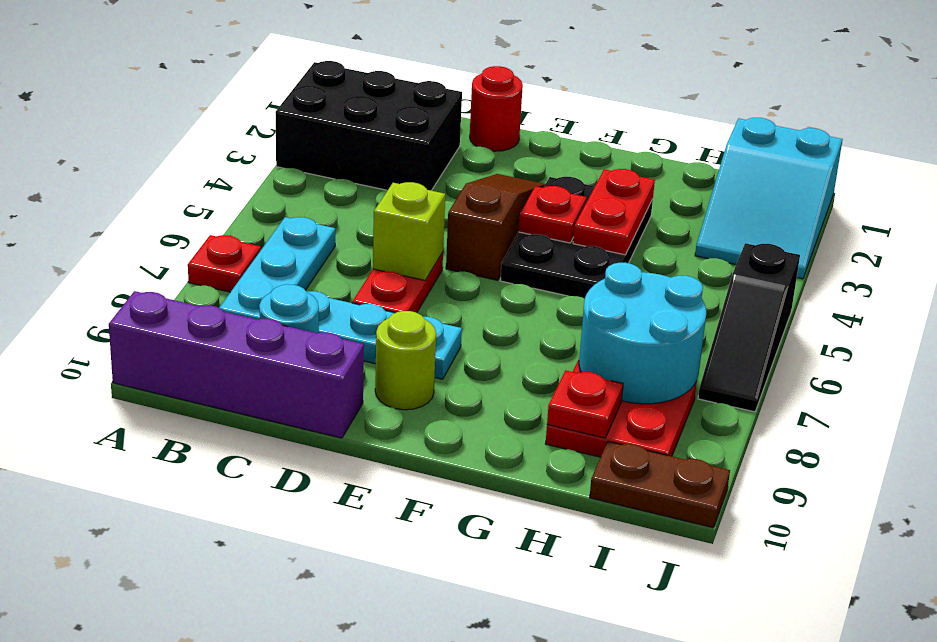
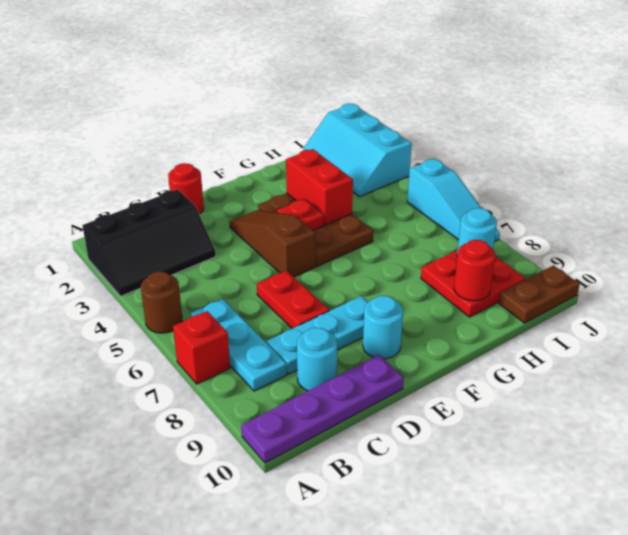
black brick A2:C3 level 1 -> black slope A2:C3 level 1 top 2
none -> brown round brick A5 level 1
red plate A7 level 1 -> red brick A7 level 1
purple brick A10:D10 level 1 -> purple plate A10:D10 level 1
lime brick D6 level 2 -> none
lime round brick E9 level 1 -> cyan round brick E9 level 1
black plate F3:G5 level 1 -> brown plate F3:G5 level 1
red plate G3:G4 level 2 -> red brick G3:G4 level 2
cyan round brick H7:I8 level 2 -> cyan round brick I8 level 2
red plate H9 level 2 -> red round brick H9 level 2
cyan slope I1:J3 level 1 top 1 -> cyan slope I1:J3 level 1 top J
black slope J5:J7 level 1 top 5 -> cyan slope J5:J7 level 1 top 5

